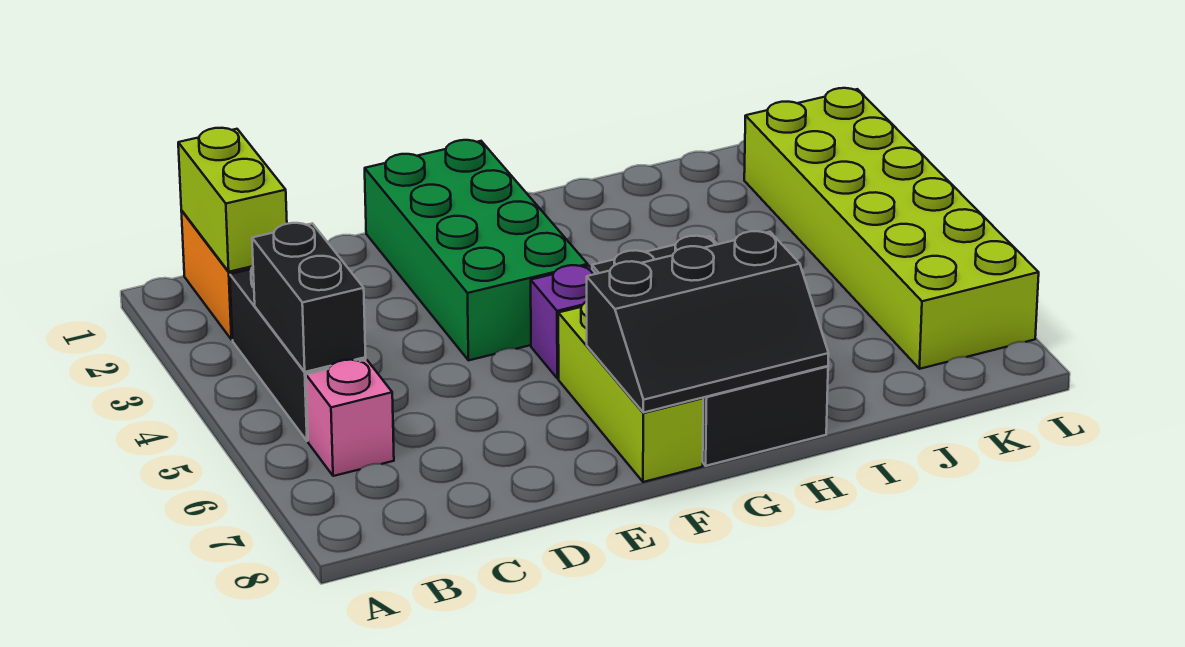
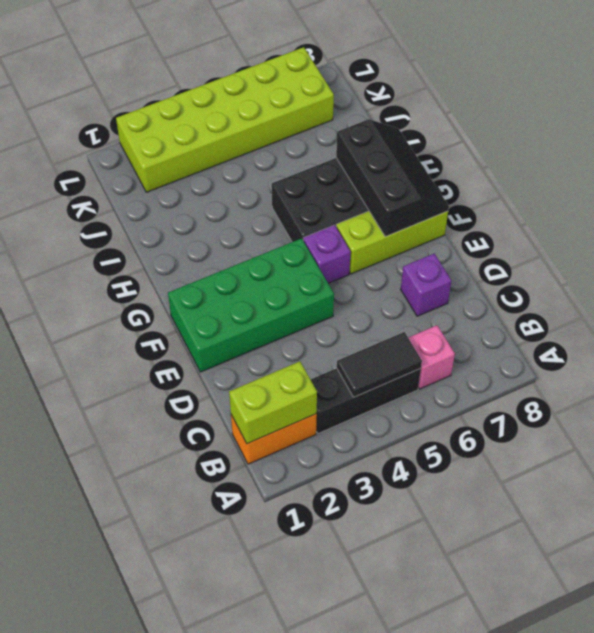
black brick B4:B5 level 2 -> black tile B4:B5 level 2
none -> purple brick D7 level 1

